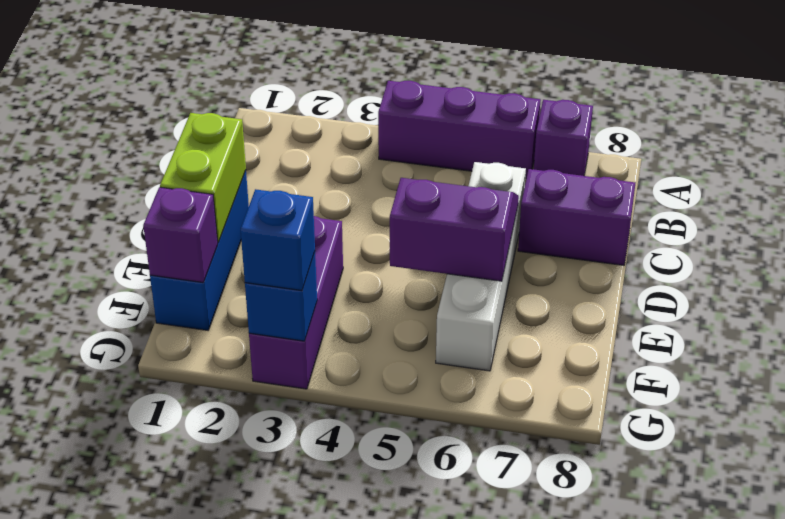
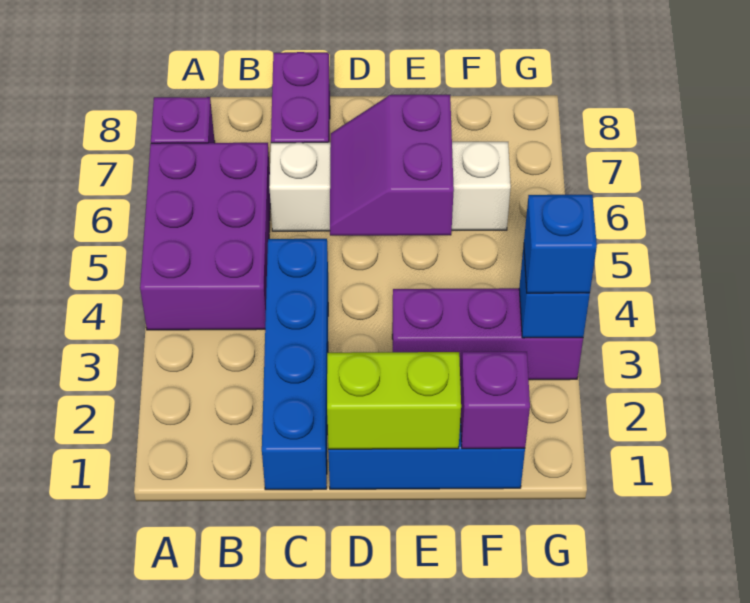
purple brick A4:A6 level 1 -> purple brick A4:B6 level 1
none -> blue brick C1:C4 level 1

